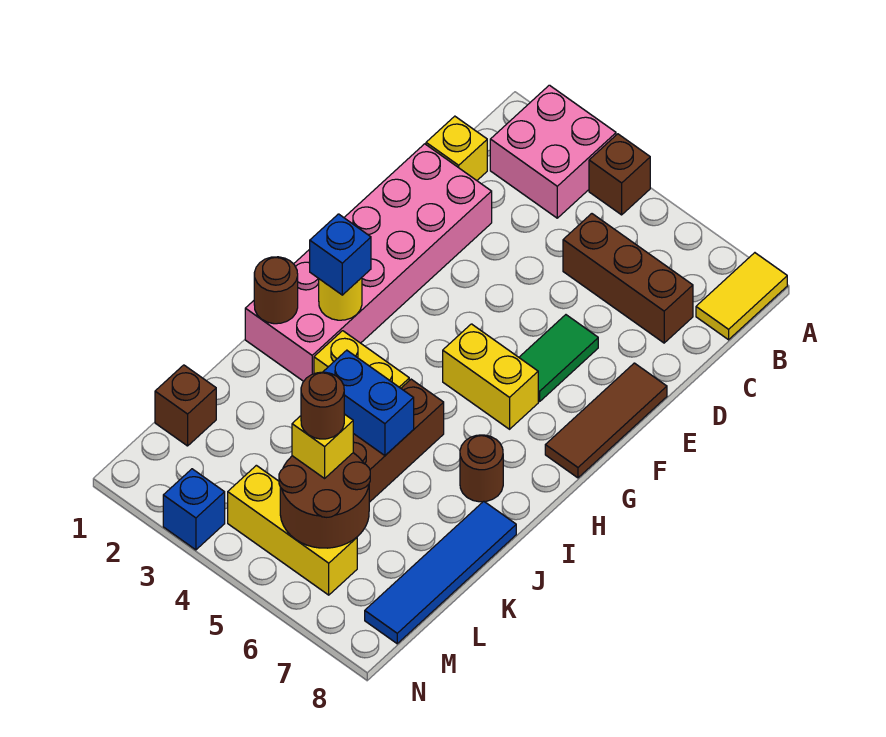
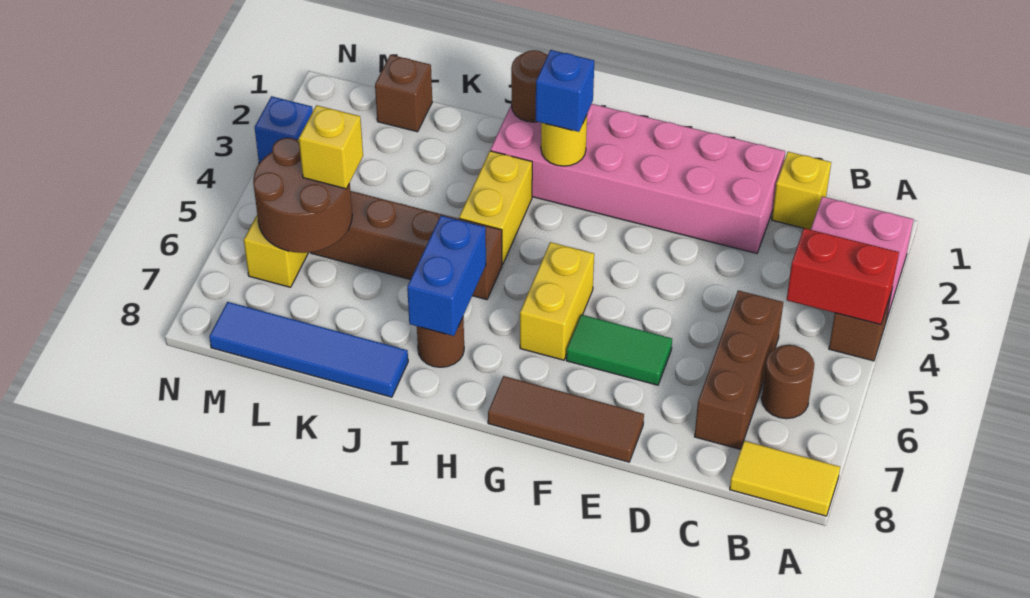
none -> red brick A4:B4 level 2
blue brick J4:J5 level 2 -> blue brick I6:I7 level 2
brown round brick L5 level 4 -> brown round brick B6 level 1

